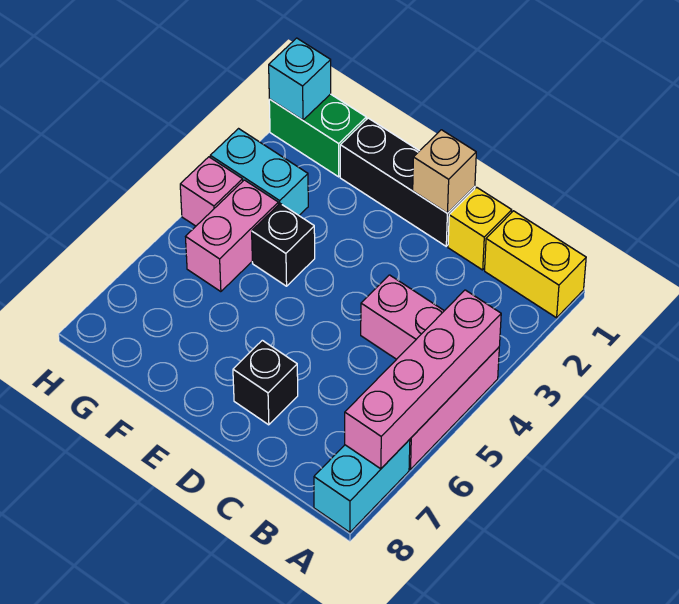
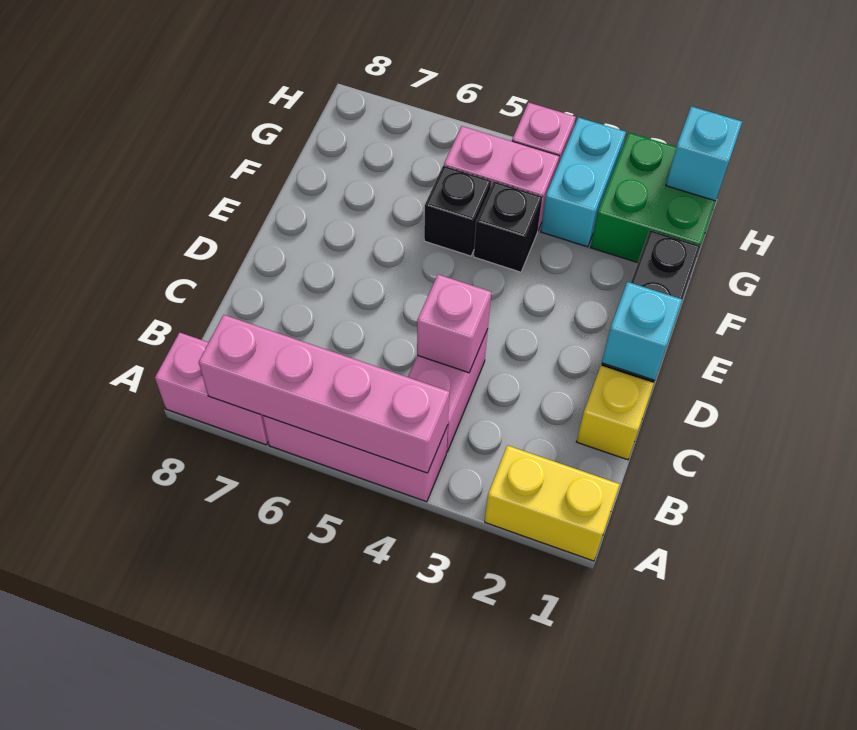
yellow brick A1:B1 level 1 -> yellow brick A1:A2 level 1
cyan brick A7:A8 level 1 -> pink brick A7:A8 level 1
none -> pink brick C4 level 2
tan brick D1 level 2 -> cyan brick D1 level 2
black brick D7 level 1 -> black brick F5 level 1
green brick G1:H1 level 1 -> green brick G1:H2 level 1

